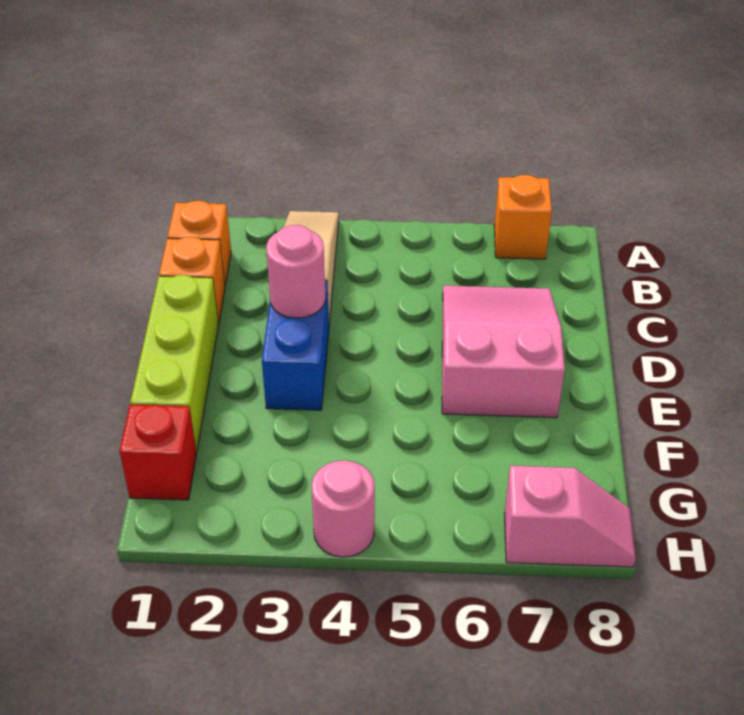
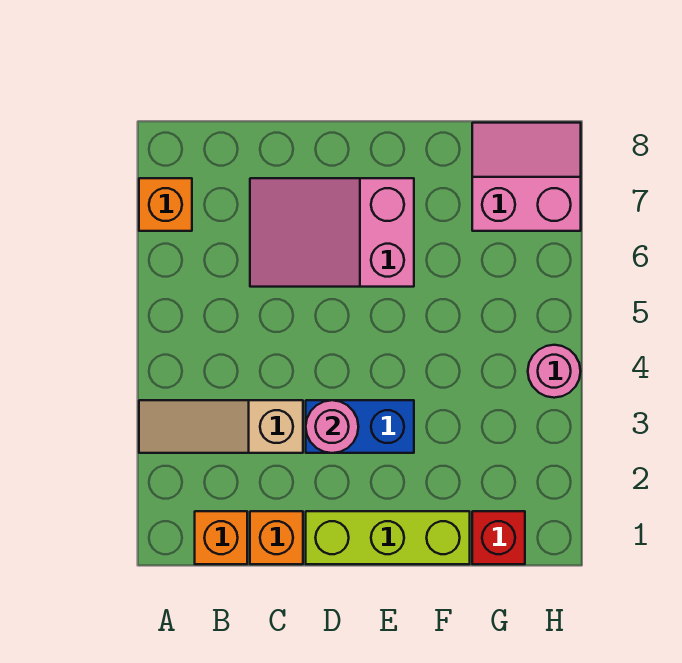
pink slope H7:H8 level 1 top 7 -> pink slope G7:H8 level 1 top 7

